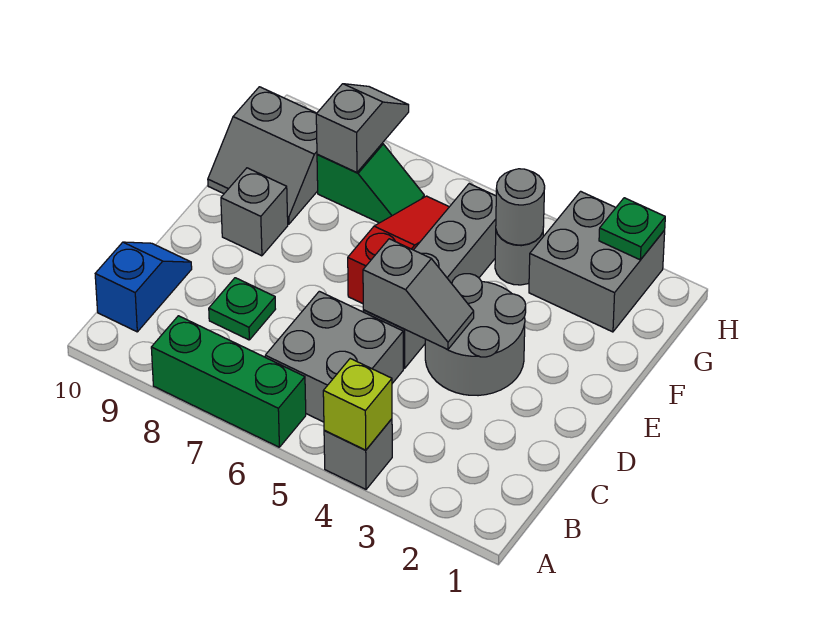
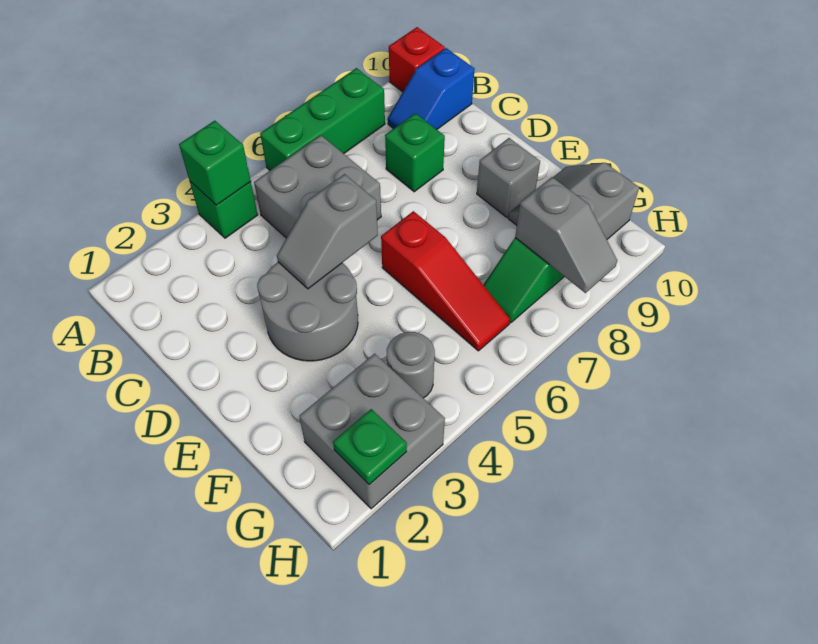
grey brick A4 level 1 -> green brick A4 level 1
lime brick A4 level 2 -> green brick A4 level 2
none -> red brick A10 level 1
blue slope B10:C10 level 1 top B -> blue slope B9:B10 level 1 top 10
green plate C8 level 1 -> green brick C8 level 1
grey brick D5:G5 level 1 -> none
grey round brick G4 level 2 -> none

